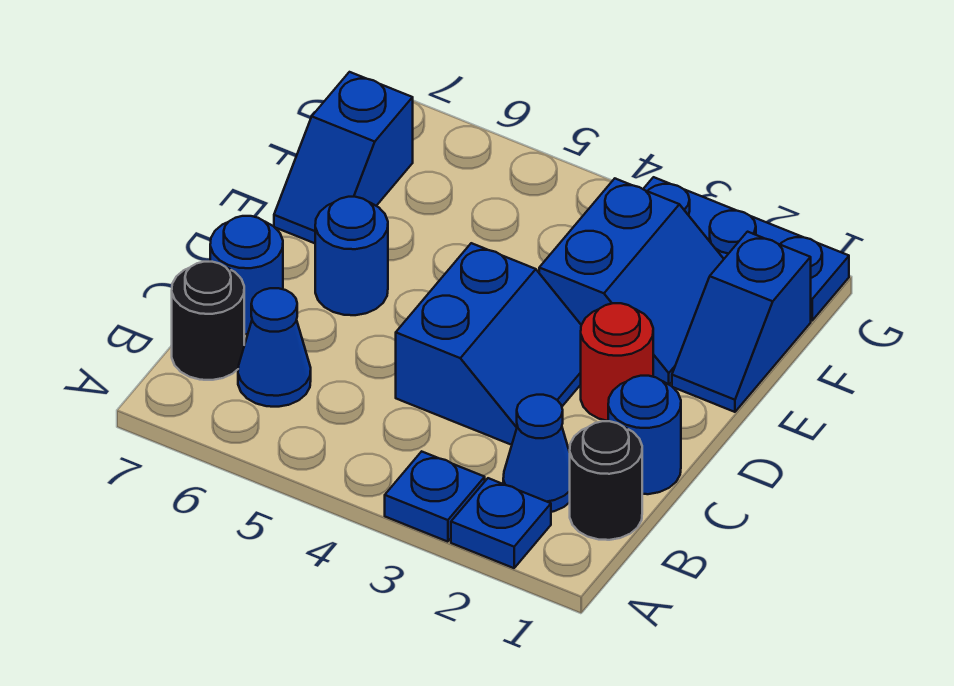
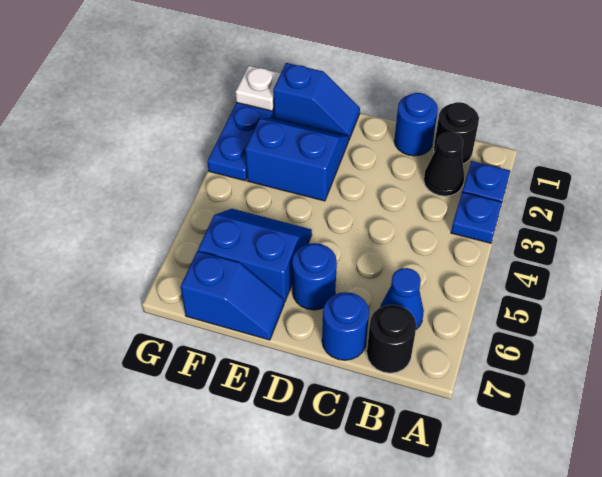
blue cone B2 level 1 -> black cone B2 level 1
blue slope C3:D4 level 1 top 4 -> blue slope E5:F6 level 1 top 6
red round brick D2 level 1 -> none
none -> white plate G1 level 2

